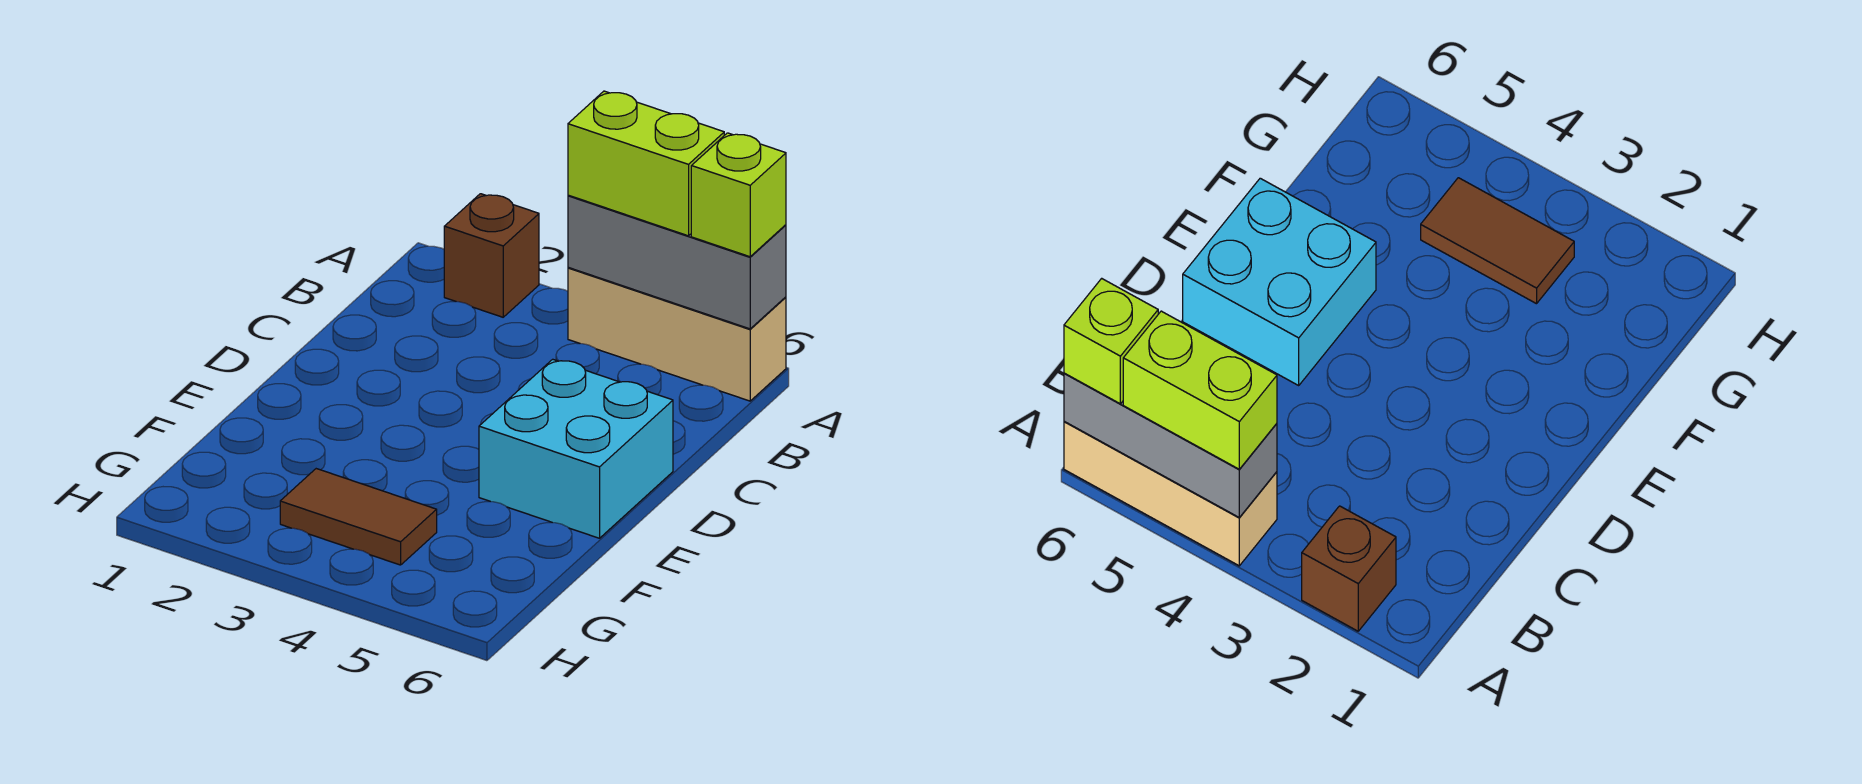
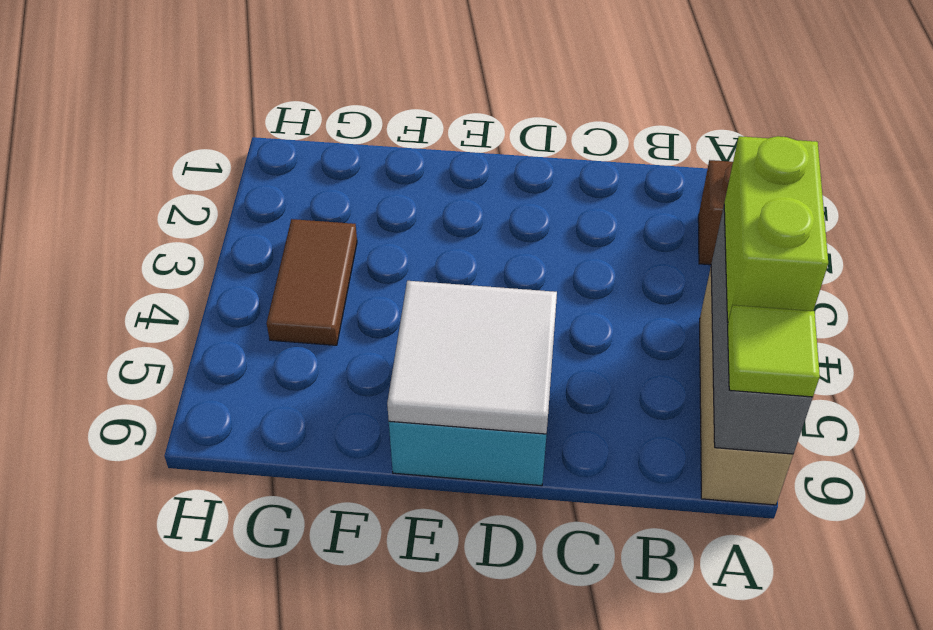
lime brick A6 level 3 -> lime tile A6 level 3
none -> white tile D5:E6 level 2

